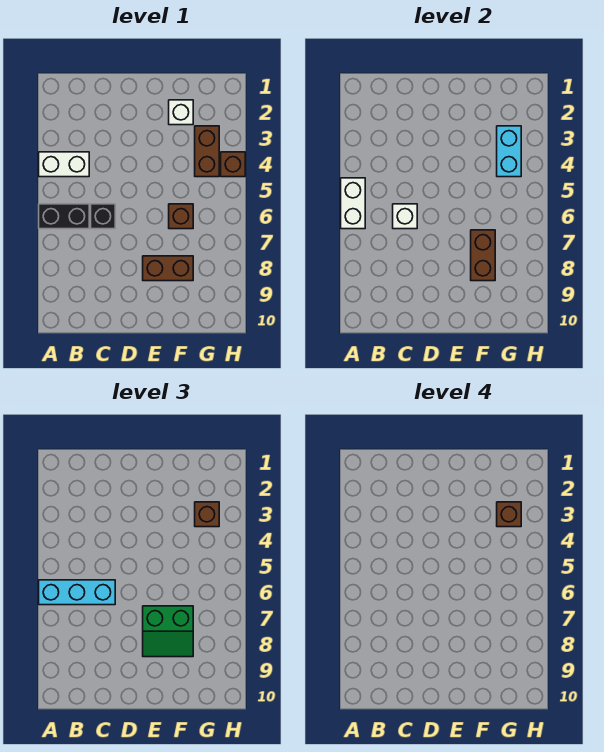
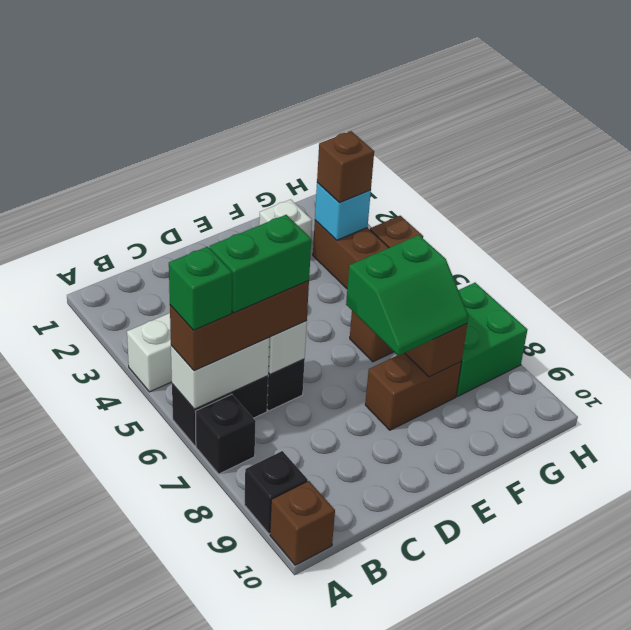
white brick A5:A6 level 2 -> white brick A6:B6 level 2
cyan brick A6:C6 level 3 -> brown brick A6:C6 level 3
none -> green brick A6 level 4
none -> black brick A7 level 1
none -> black brick A9 level 1
none -> green brick B6:C6 level 4
cyan brick G3:G4 level 2 -> cyan brick G3 level 2
brown brick G3 level 4 -> brown brick A10 level 1
none -> green brick G7:H8 level 1

